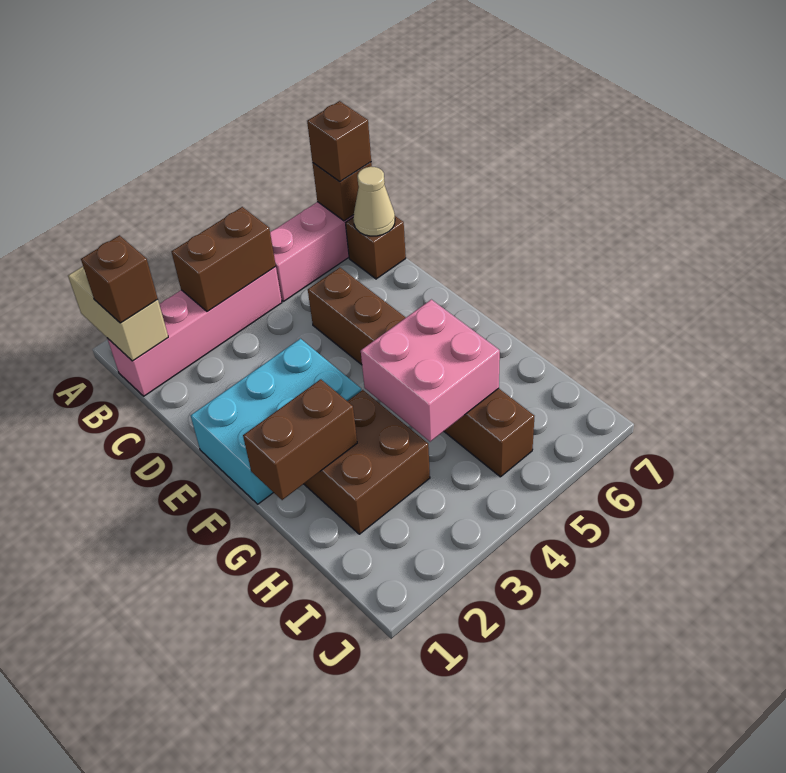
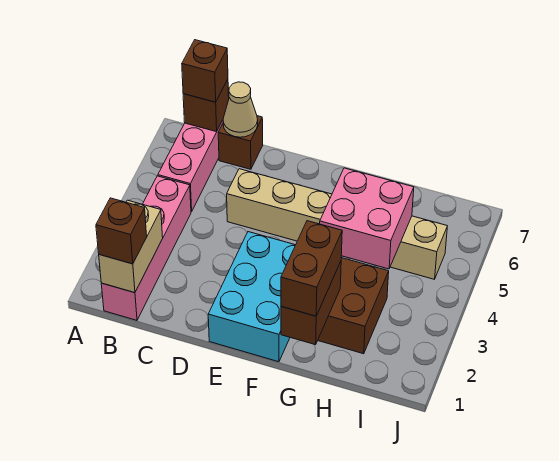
tan brick A1:B1 level 2 -> tan brick B1:B2 level 2
brown brick B3:B4 level 2 -> brown brick G1:G2 level 3
brown brick D5:I5 level 1 -> tan brick D5:I5 level 1

